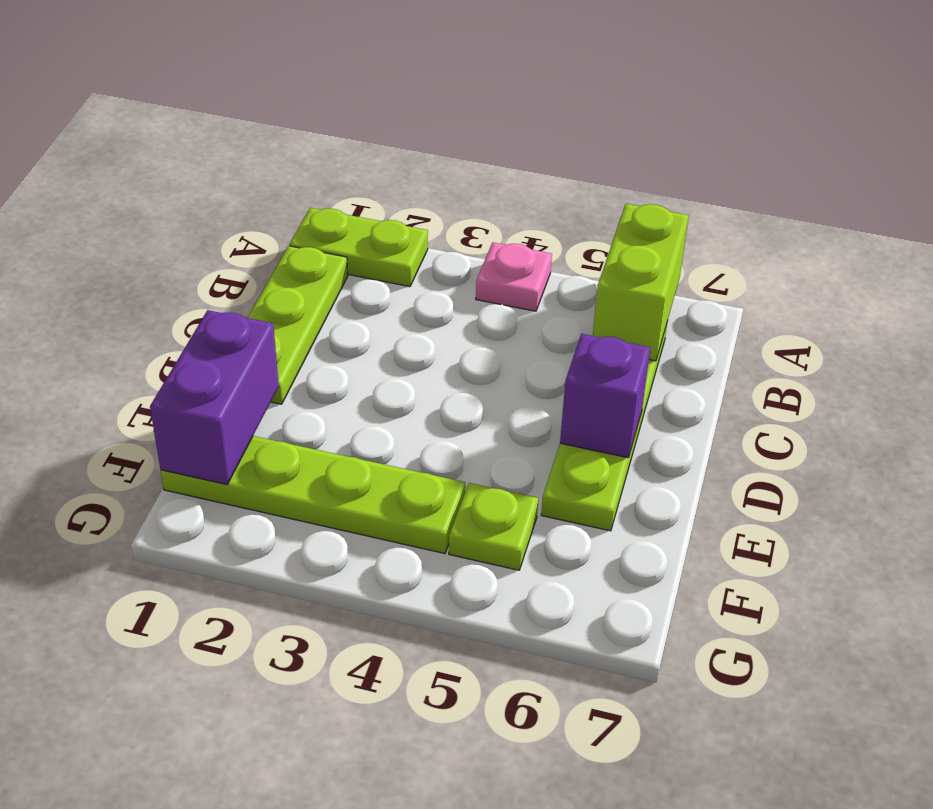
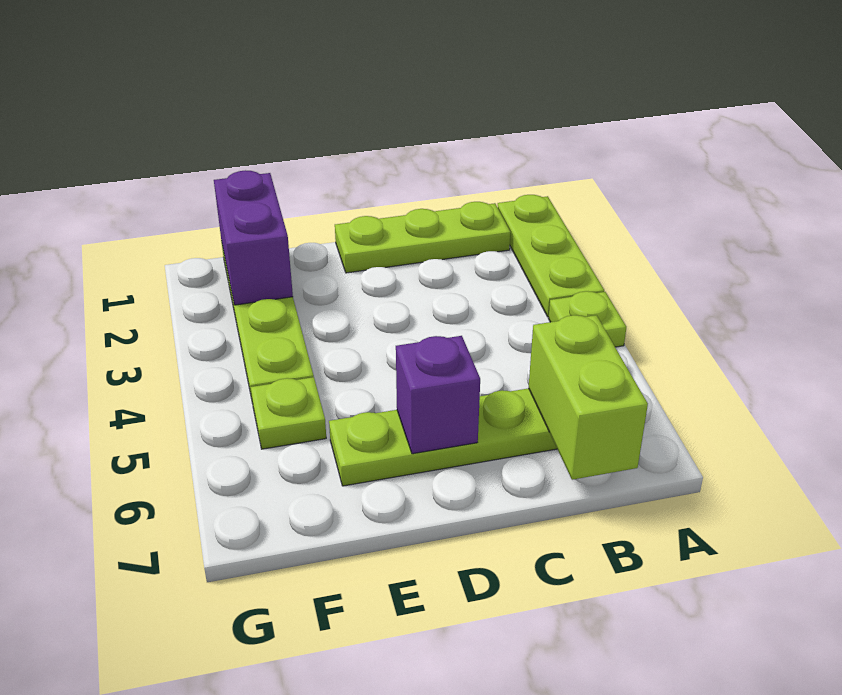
lime plate A1:A2 level 1 -> lime plate A1:A3 level 1
pink plate A4 level 1 -> lime plate A4 level 1
lime brick A6:B6 level 2 -> lime brick B6:B7 level 2
purple brick E1:F1 level 2 -> purple brick F1:F2 level 2

